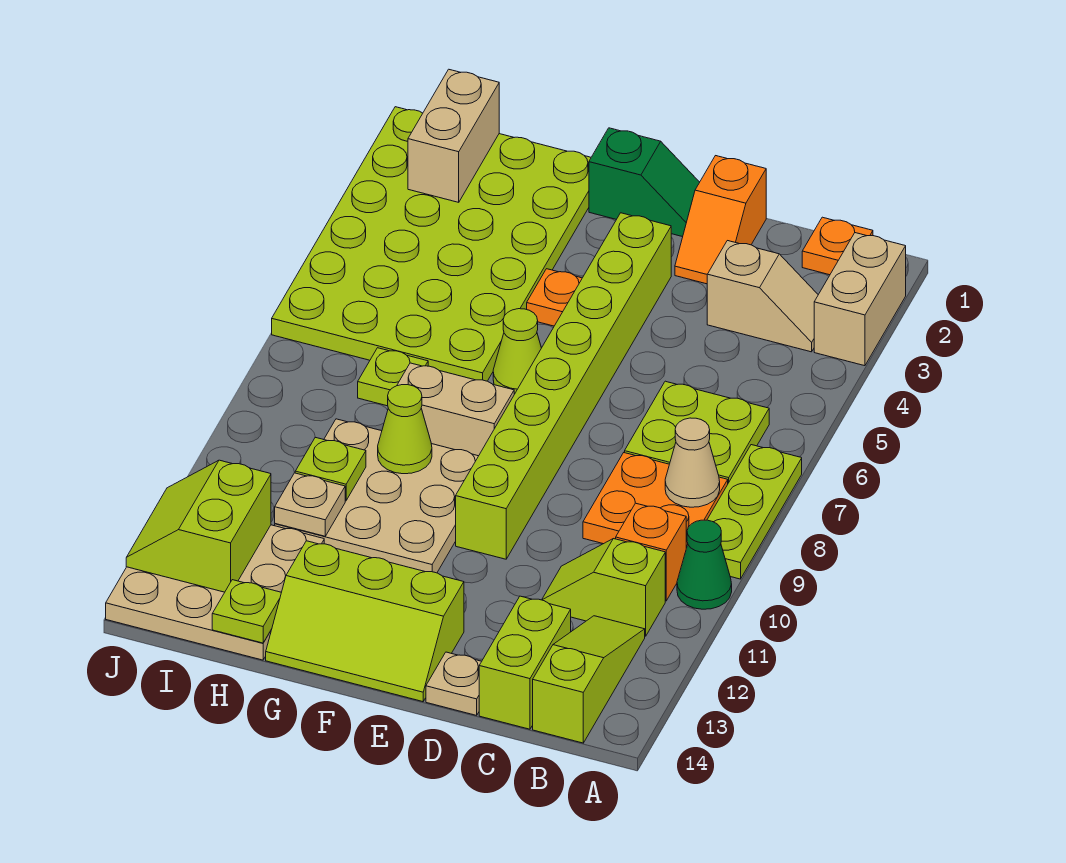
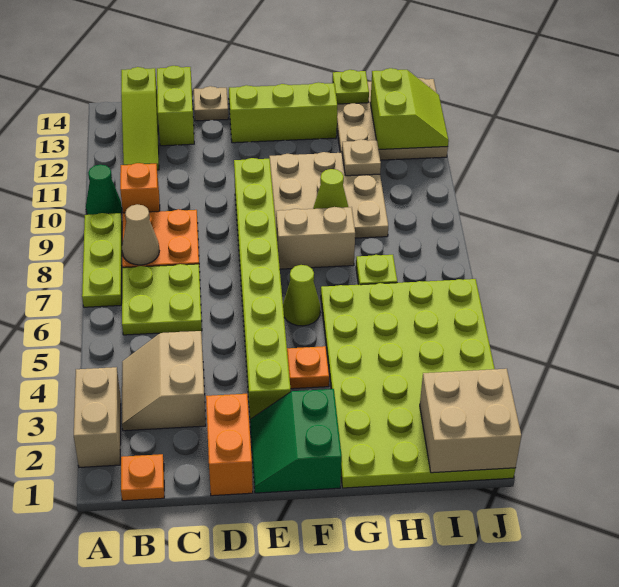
tan slope B3:C3 level 1 top C -> tan slope B3:C4 level 1 top C
lime slope B11:C11 level 1 top B -> none
orange slope D1:D2 level 1 top 1 -> orange brick D1:D2 level 1
green slope E1:F1 level 1 top F -> green slope E1:F2 level 1 top F
lime plate H10 level 2 -> none
tan brick I1:I2 level 2 -> tan brick I1:J2 level 2

